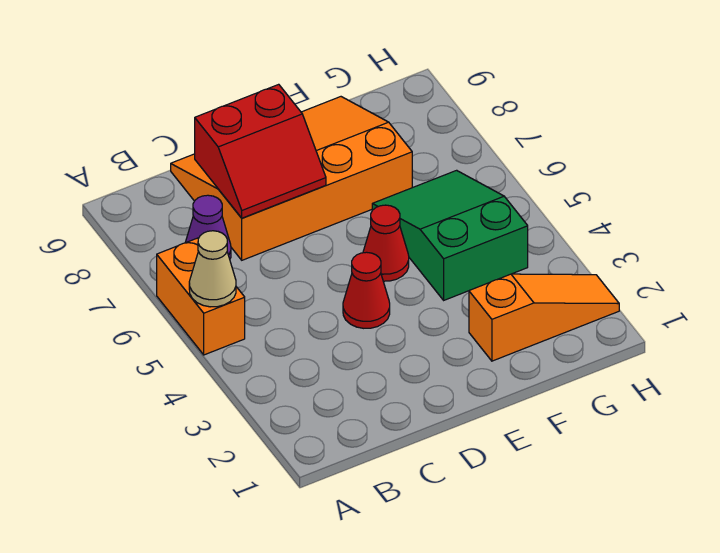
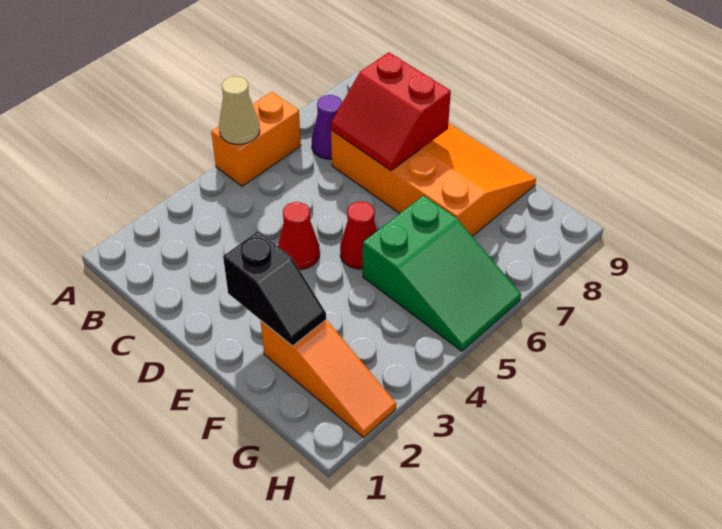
none -> black slope E2:F2 level 2 top E
green slope F4:G6 level 1 top 4 -> green slope F5:H6 level 1 top F

